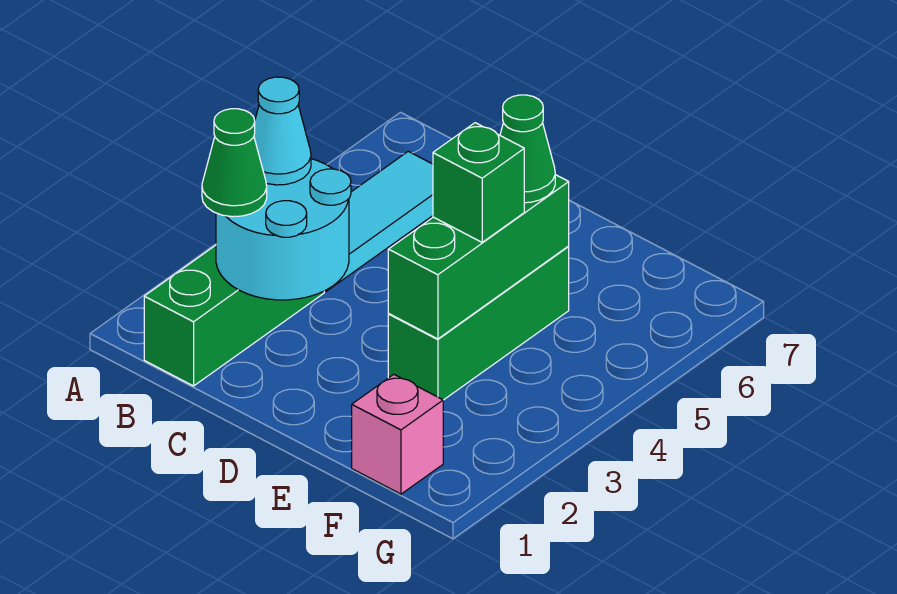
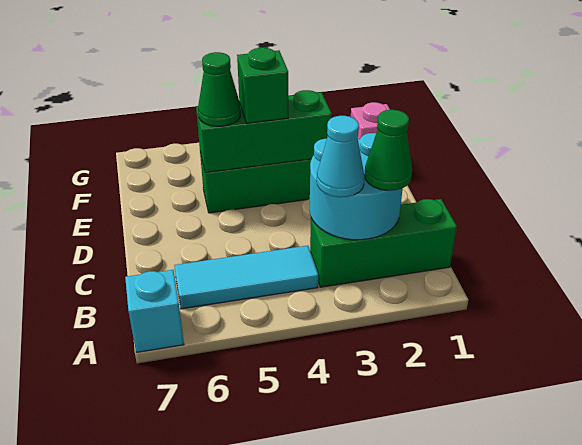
none -> cyan brick A7 level 1

